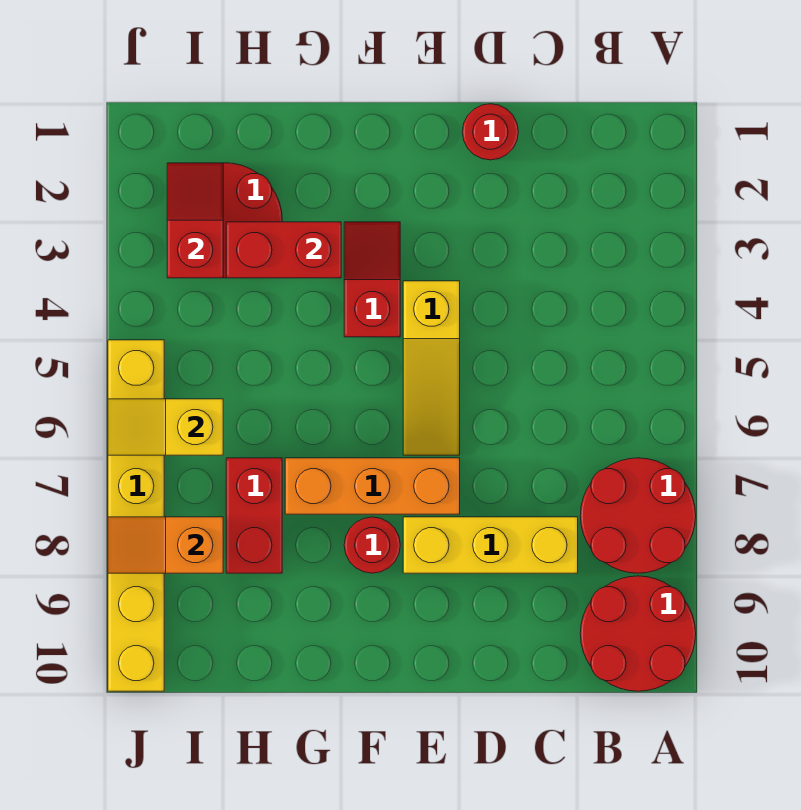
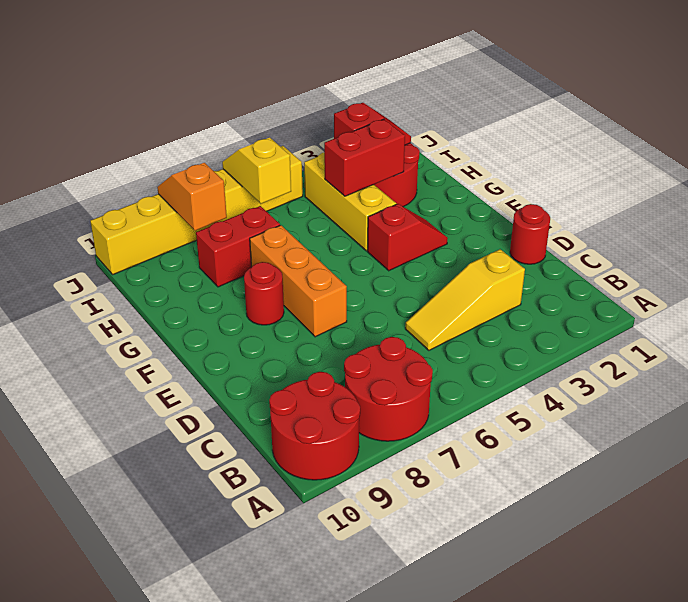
yellow brick C8:E8 level 1 -> yellow brick G4:I4 level 1
yellow slope E4:E6 level 1 top 4 -> yellow slope C3:C5 level 1 top 3
red brick G3:H3 level 2 -> red brick H3:H4 level 2

